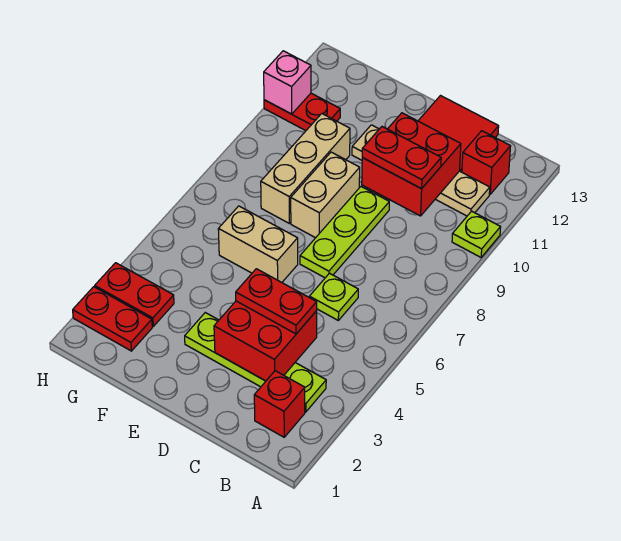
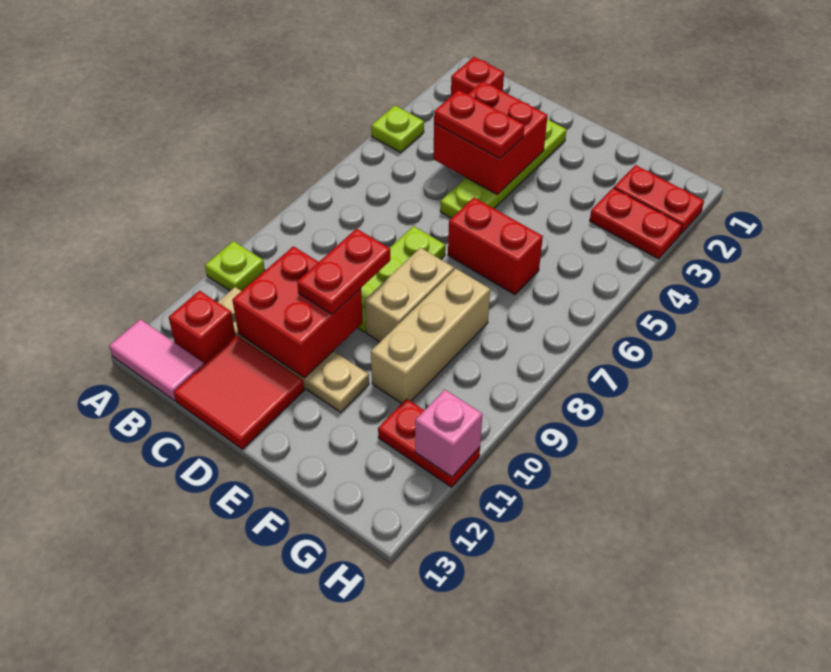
none -> pink tile A13:B13 level 1
lime plate B3:E3 level 1 -> lime plate D2:D5 level 1
lime plate C6 level 1 -> lime plate A4 level 1
red plate C10:D10 level 3 -> red plate D9:D10 level 3
tan brick E6:F6 level 1 -> red brick E6:F6 level 1

